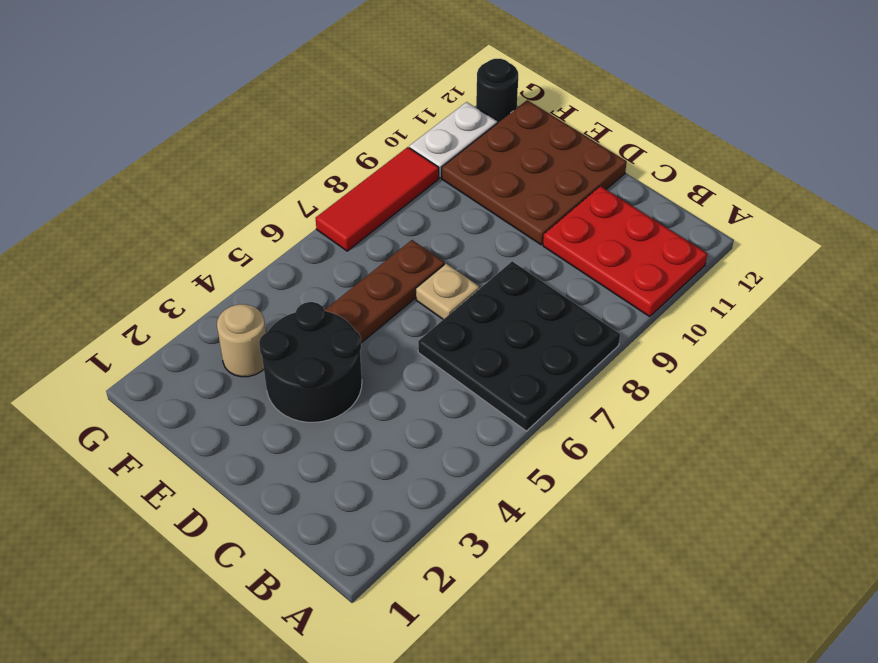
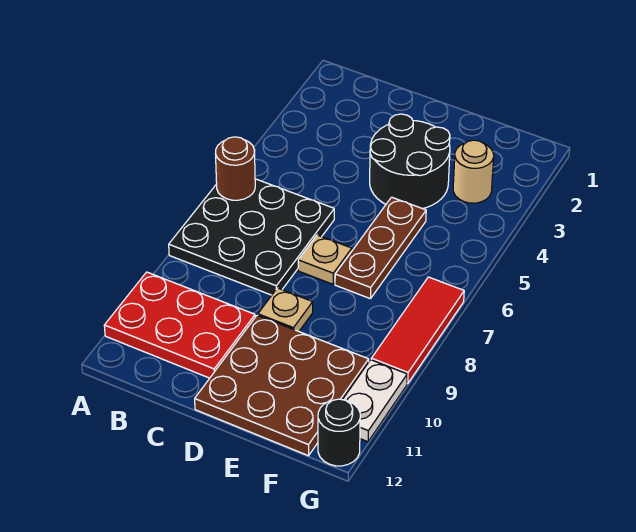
none -> brown round brick A6 level 2
none -> tan plate D9 level 1

